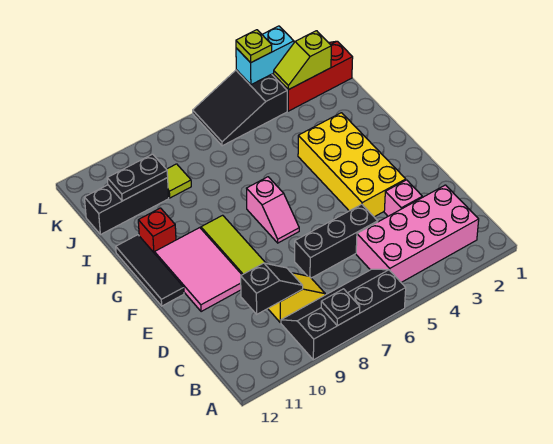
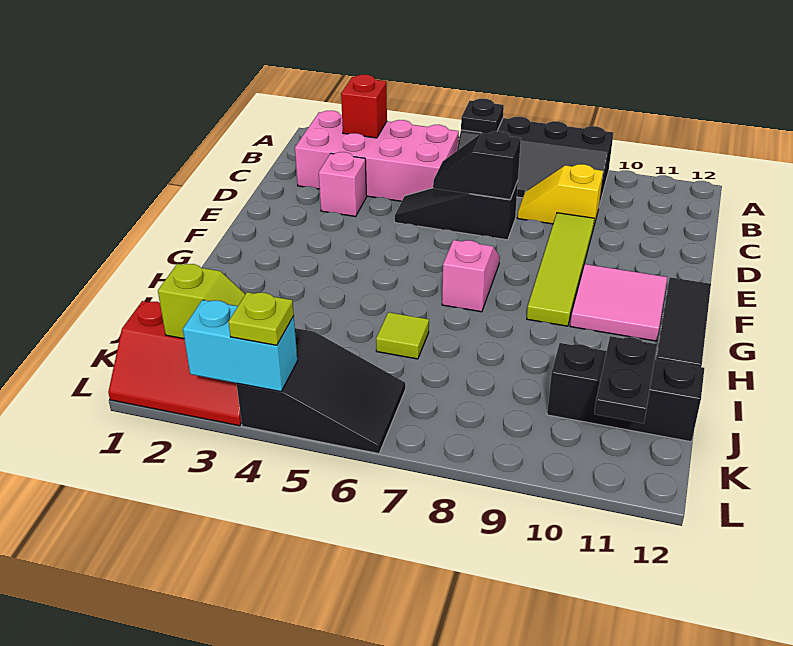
black plate A8 level 2 -> black plate A6 level 2
black slope C9:C10 level 2 top 10 -> black slope D6:D7 level 2 top 7
black brick D5:D7 level 1 -> black slope D5:D7 level 1 top 7
yellow brick E3:H4 level 1 -> none
pink tile E10:G11 level 1 -> pink tile F10:G11 level 1
red brick H11 level 1 -> red brick B3 level 2
lime tile J9 level 1 -> lime tile I6 level 1
black plate J10:J11 level 2 -> black plate J11:K11 level 2

